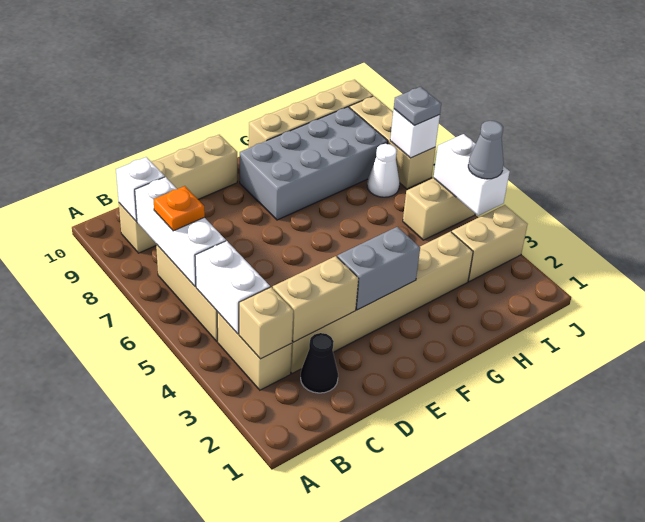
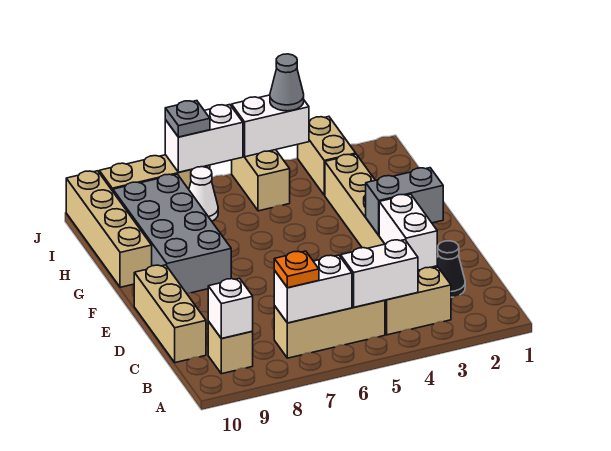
tan brick B3 level 2 -> none
white brick B6:B8 level 2 -> white brick B6:B7 level 2
tan brick C3:D3 level 2 -> white brick C3:D3 level 2
grey brick E3:F3 level 2 -> grey brick E2:E3 level 2
white brick J7 level 2 -> white brick J6:J7 level 2

